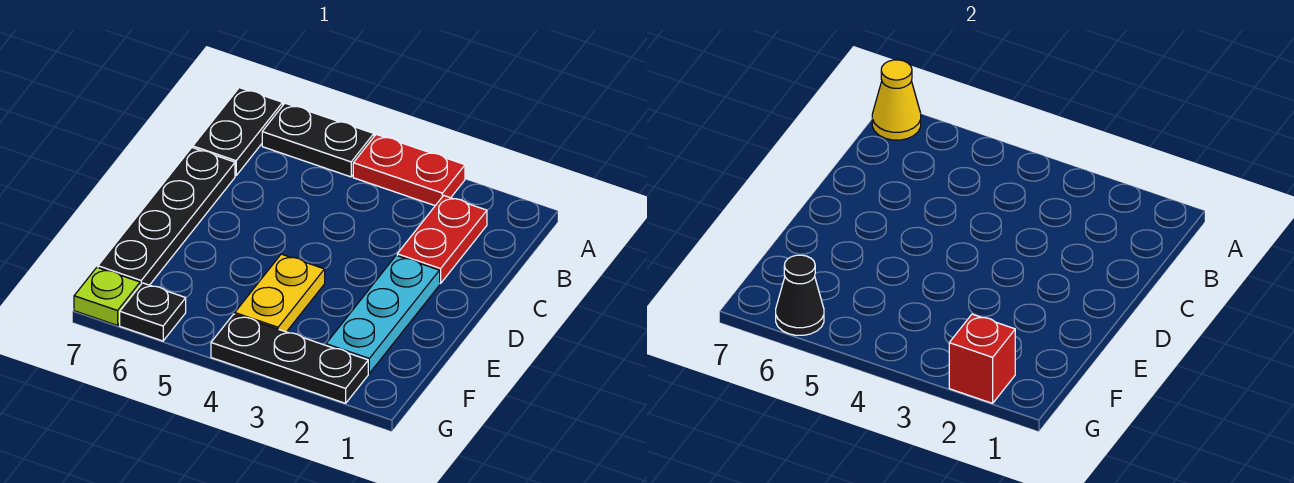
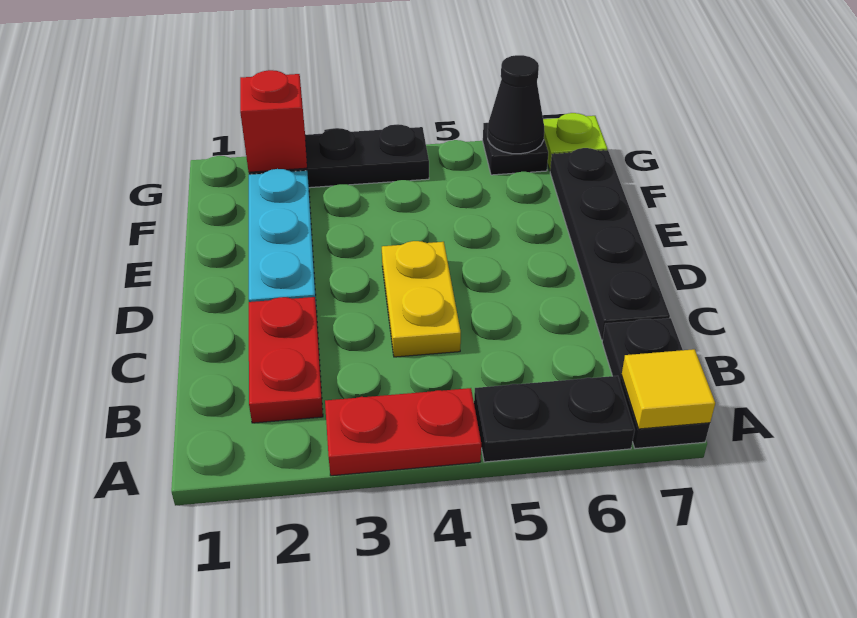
yellow cone A7 level 2 -> yellow tile A7 level 2
yellow plate E4:F4 level 1 -> yellow plate C4:D4 level 1

